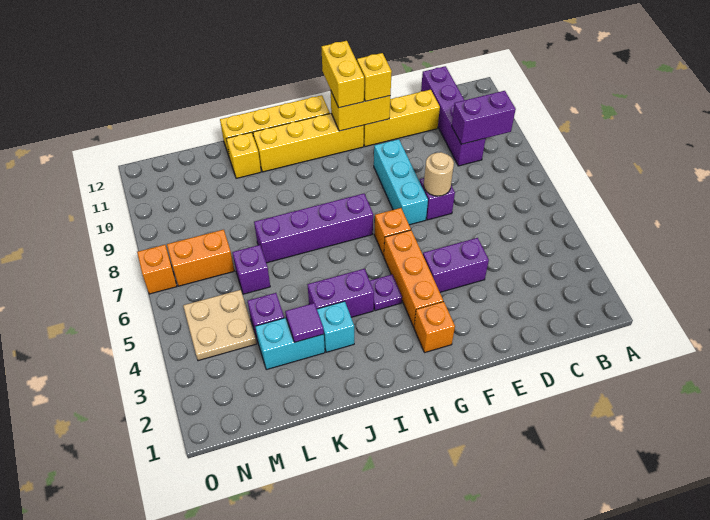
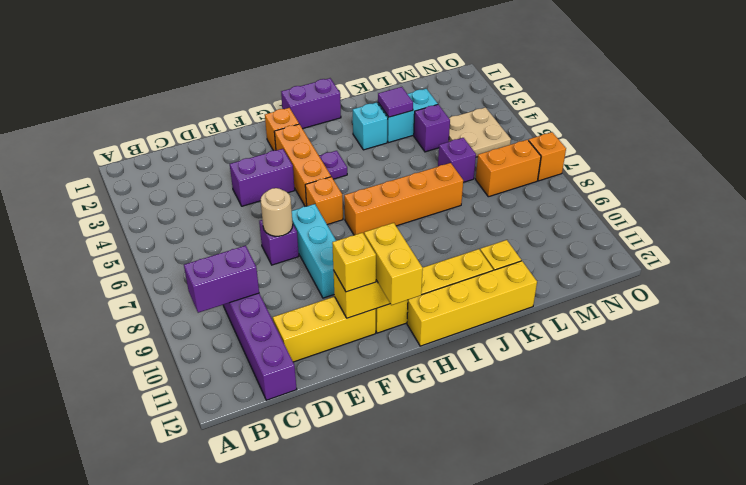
purple brick H7:K7 level 1 -> orange brick H7:K7 level 1
purple brick I4:J4 level 1 -> purple brick H1:I1 level 1

